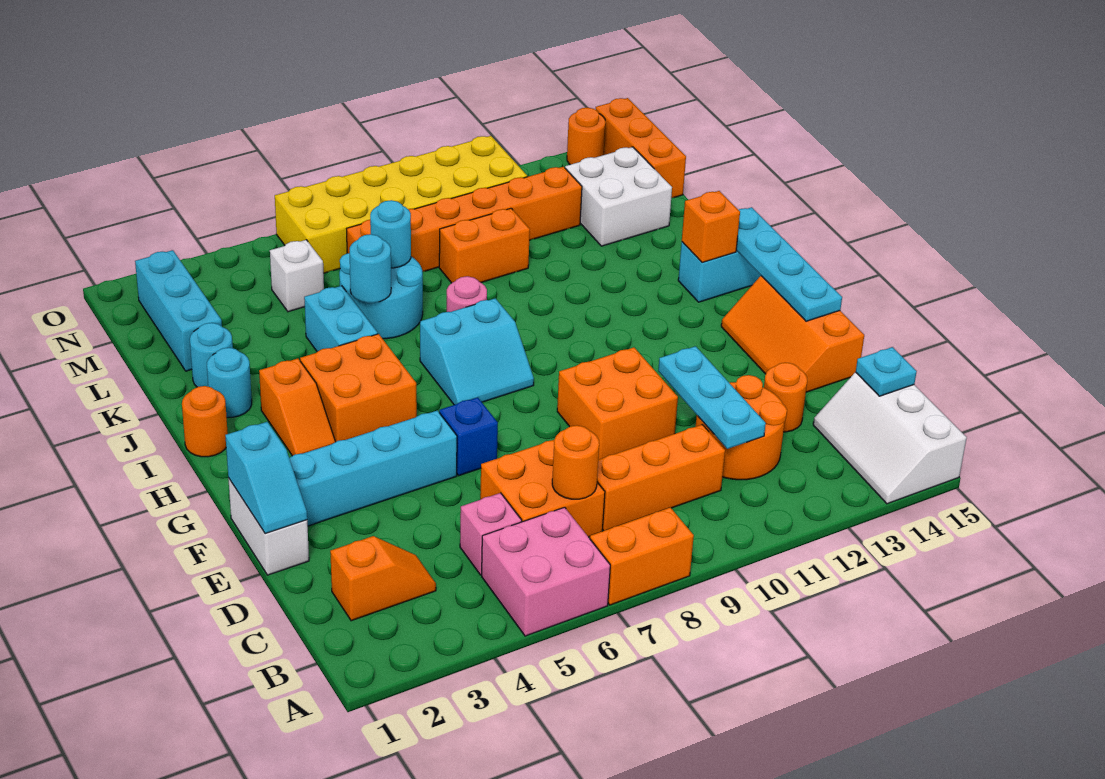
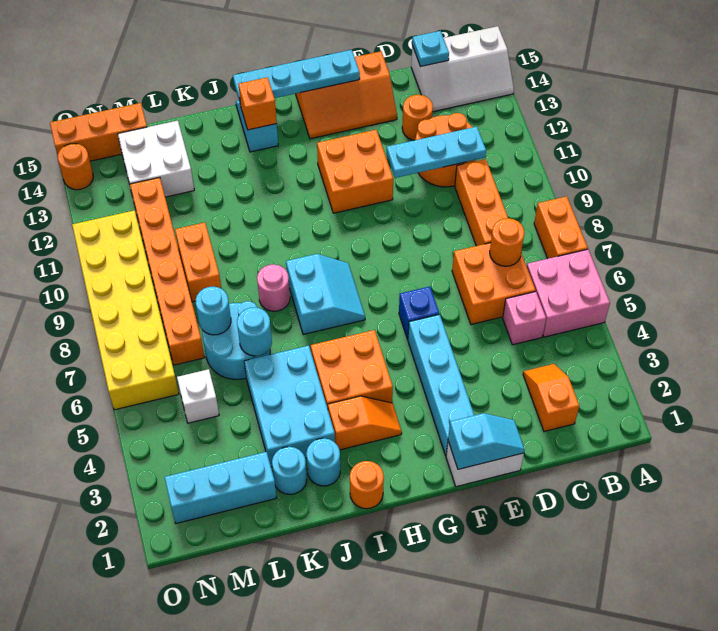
orange brick E9:F10 level 1 -> orange brick F11:G12 level 1
cyan brick J5:K5 level 1 -> cyan brick J3:K5 level 1

